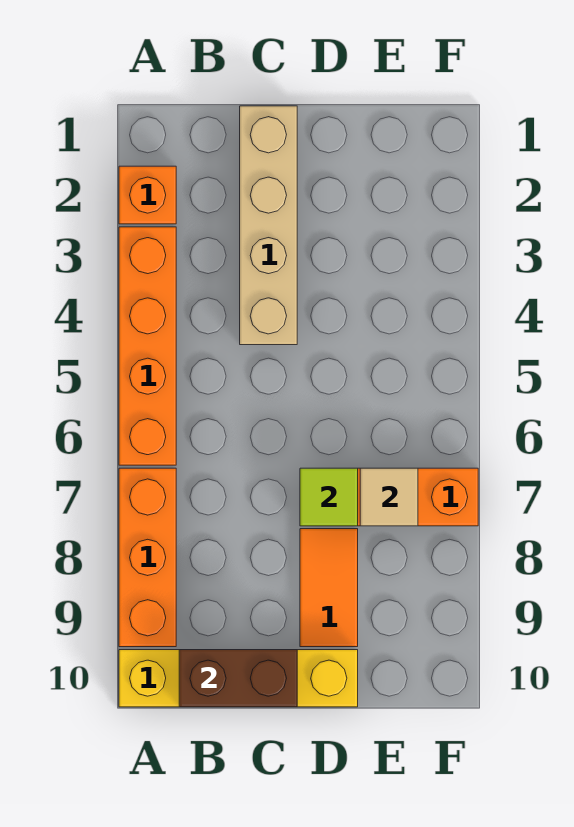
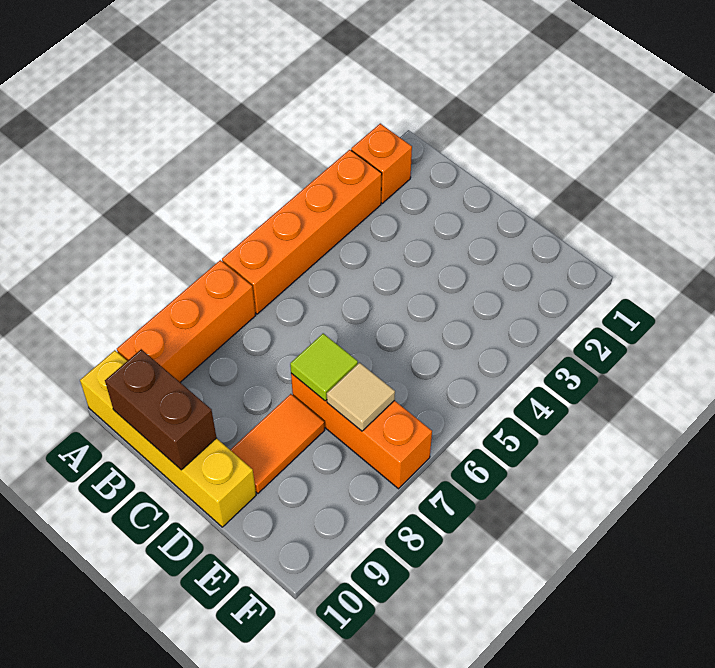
tan brick C1:C4 level 1 -> none

